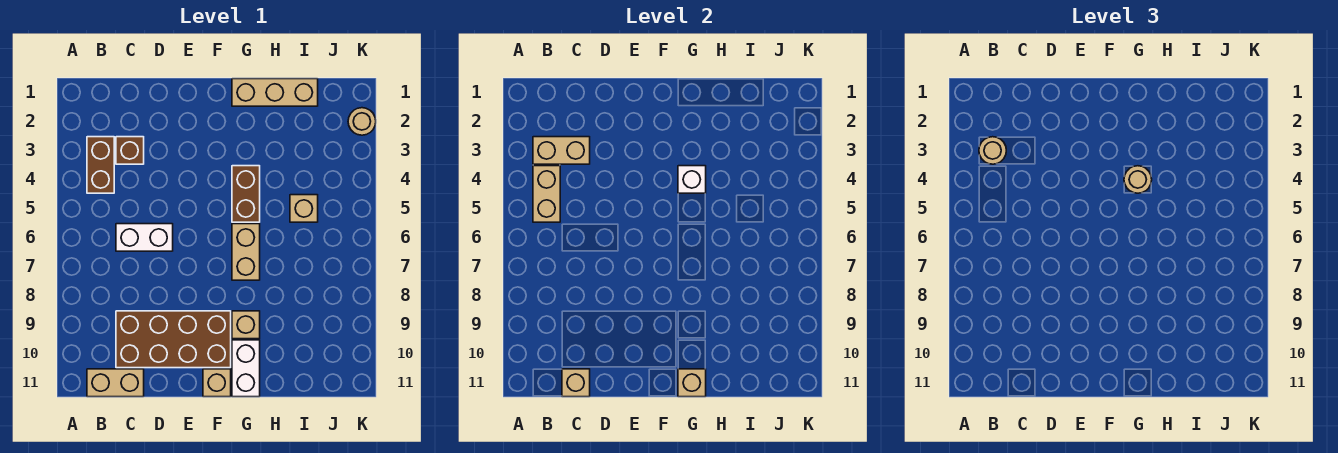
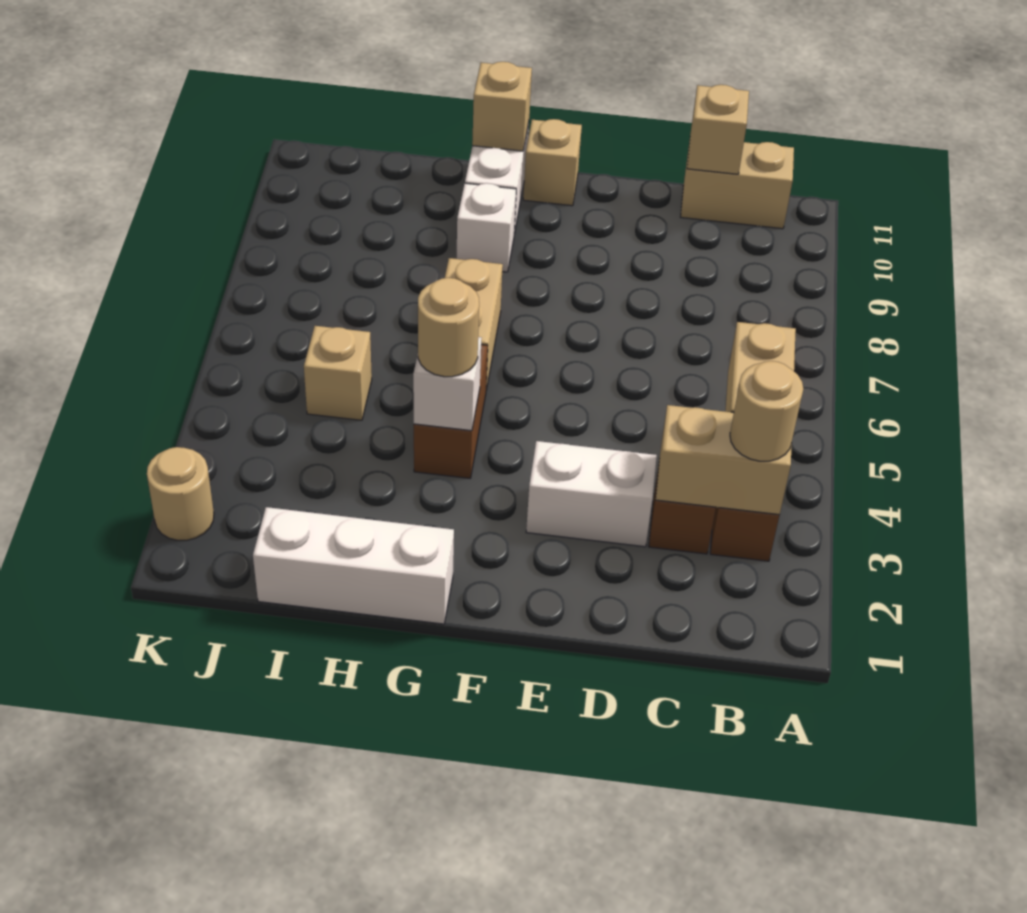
white brick C6:D6 level 1 -> white brick D3:E3 level 1
brown brick C9:F10 level 1 -> none
tan brick G1:I1 level 1 -> white brick G1:I1 level 1
tan brick G9 level 1 -> white brick G9 level 1

